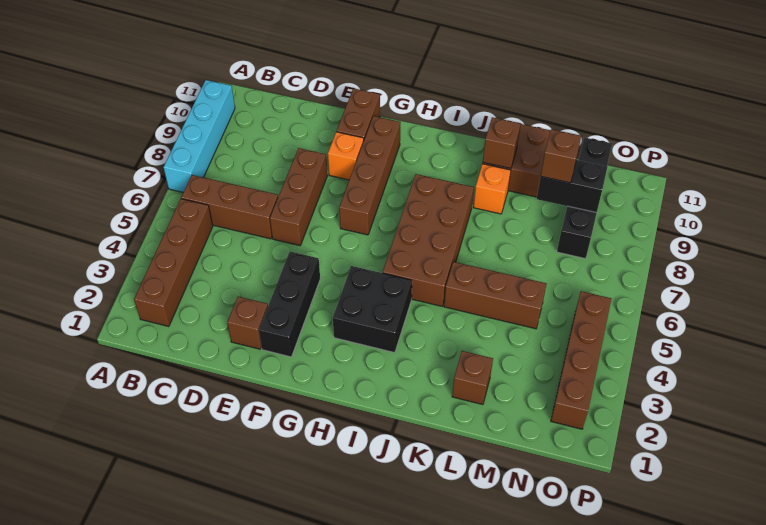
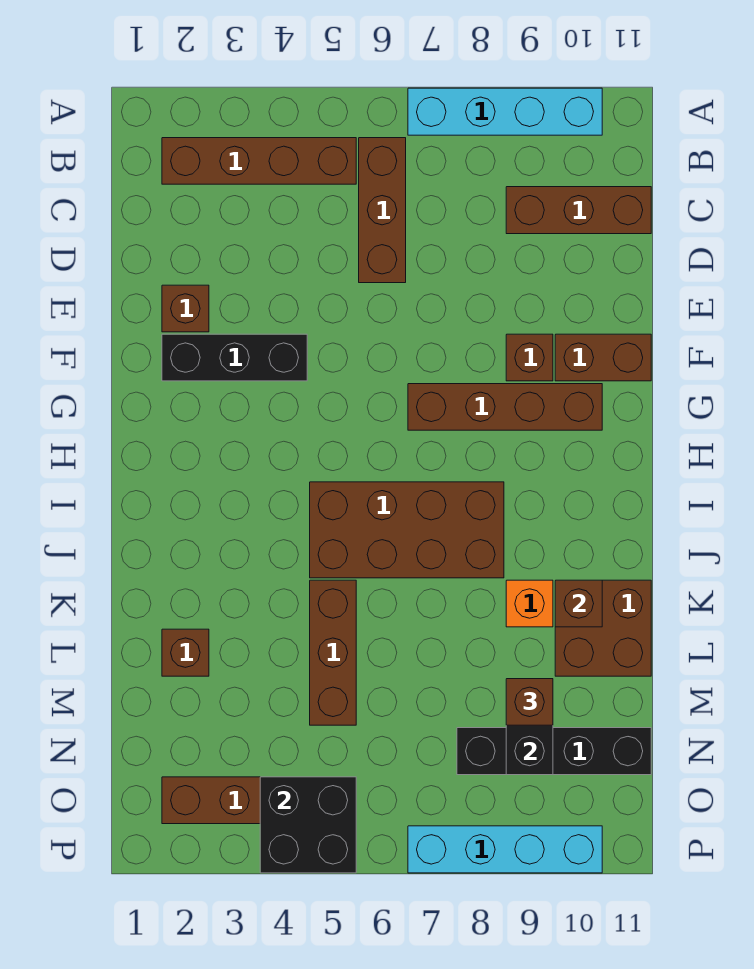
brown brick E6:E8 level 1 -> brown brick C9:C11 level 1
orange brick F9 level 1 -> brown brick F9 level 1
black brick H3:I4 level 1 -> black brick O4:P5 level 2
none -> cyan brick P7:P10 level 1

